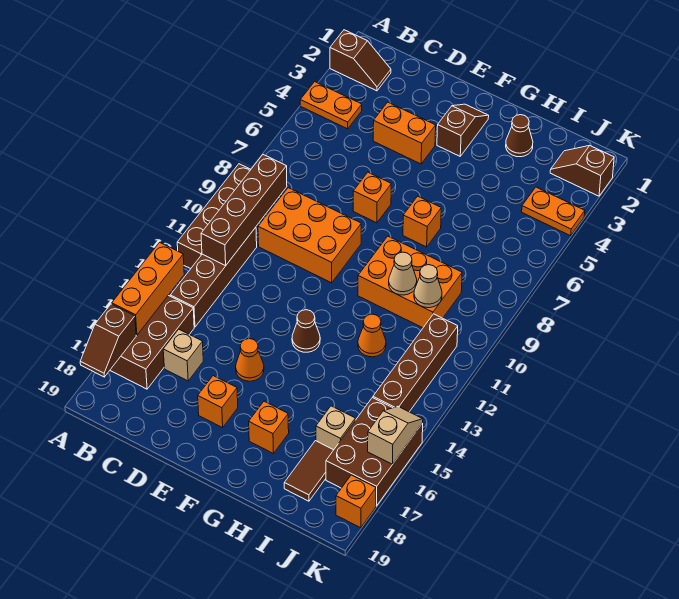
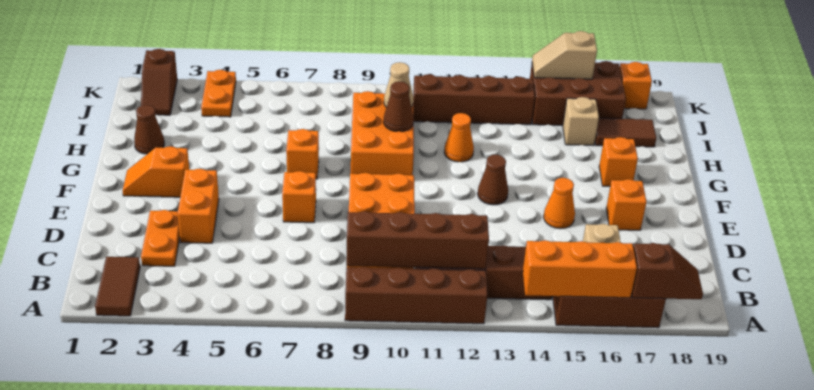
brown slope A2:B2 level 1 top A -> brown tile A2:B2 level 1
orange plate A4:B4 level 1 -> orange plate C3:D3 level 1
brown slope F2:F3 level 1 top 3 -> orange slope F2:F3 level 1 top 3
tan cone H10 level 2 -> brown cone H10 level 2

